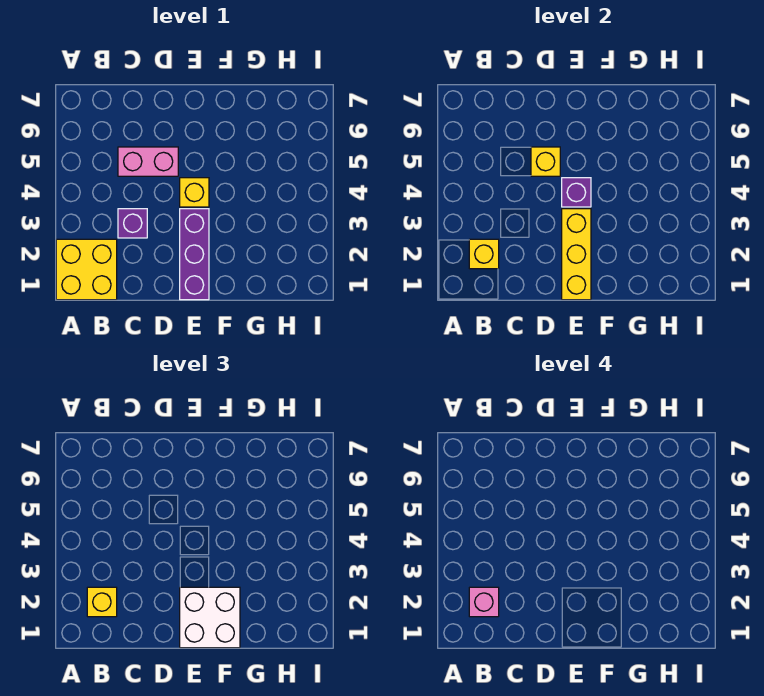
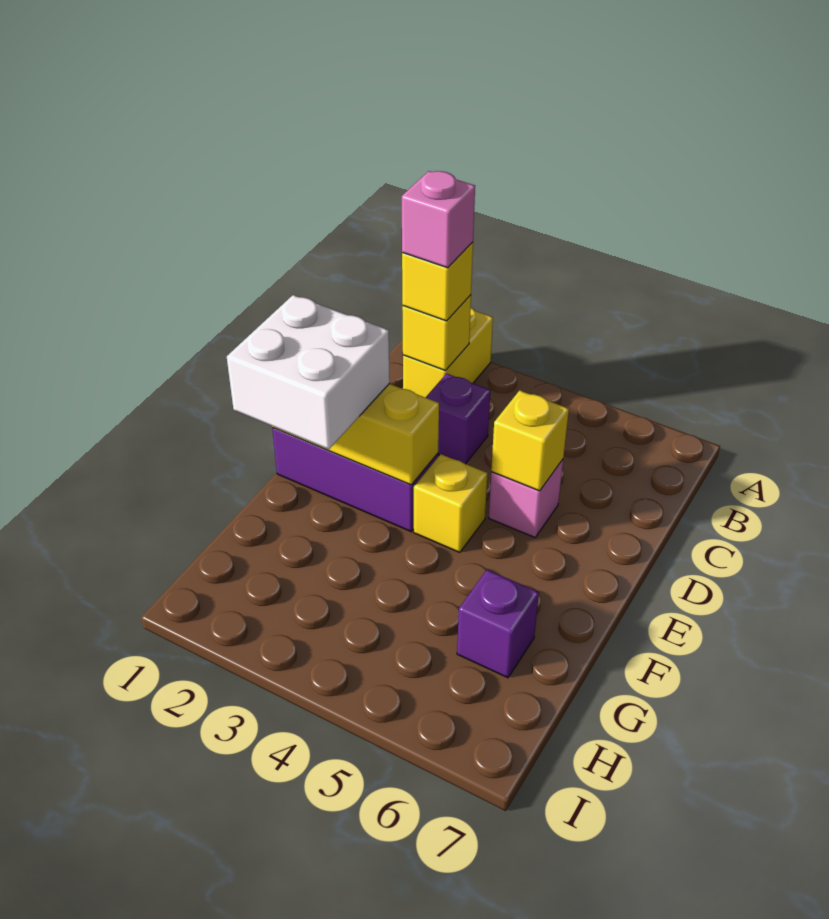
yellow brick A1:B2 level 1 -> yellow brick A2:B2 level 1
pink brick C5:D5 level 1 -> pink brick D5 level 1
purple brick E4 level 2 -> purple brick G6 level 1

